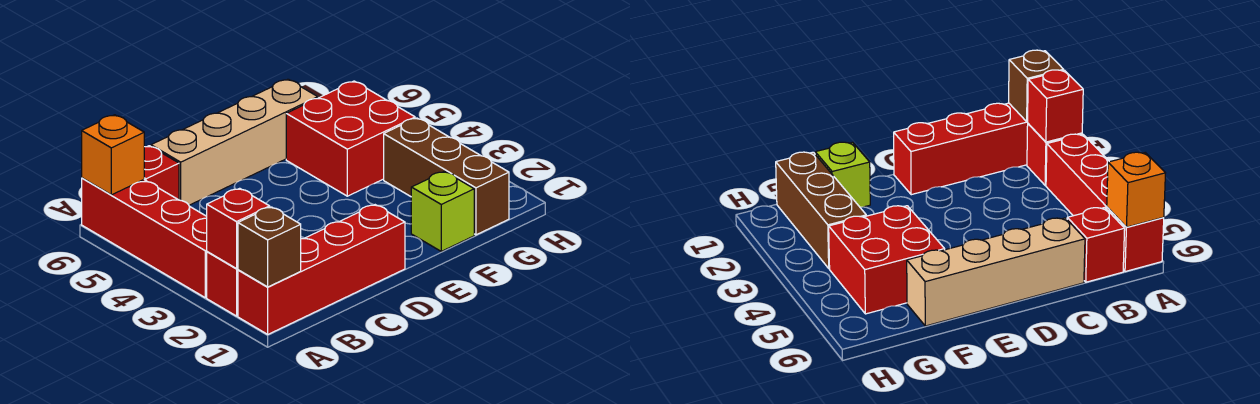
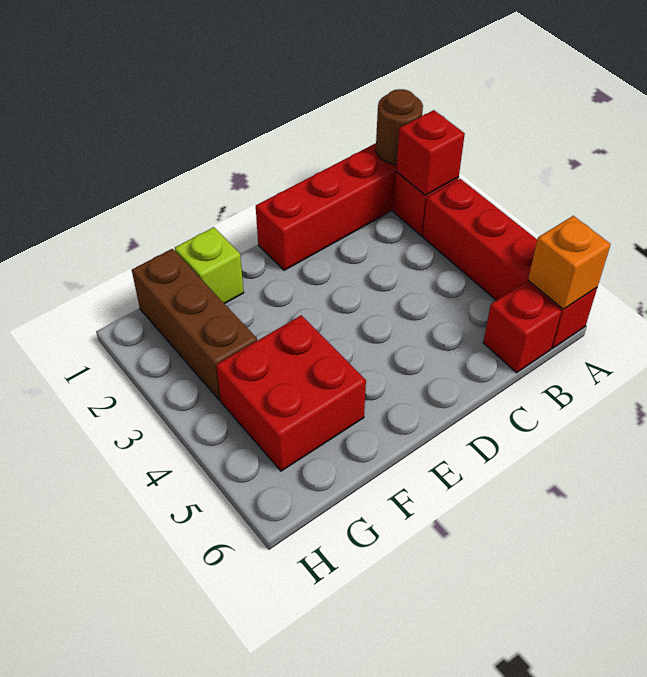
brown brick A1 level 2 -> brown round brick A1 level 2
tan brick C6:F6 level 1 -> none

